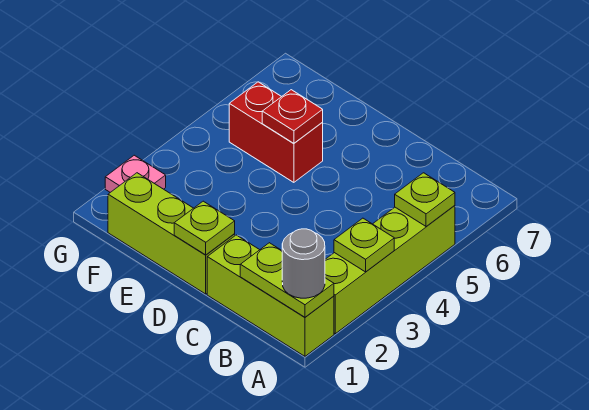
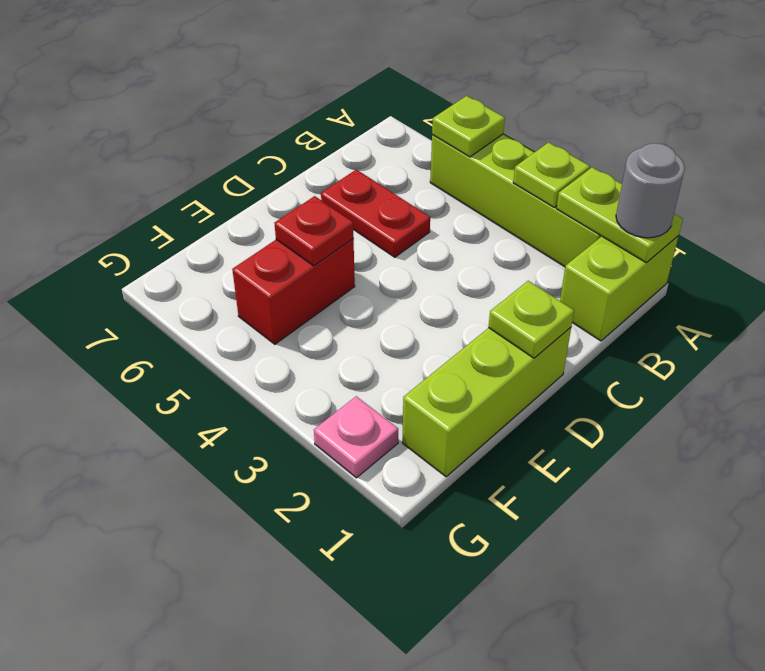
lime brick A1:C1 level 1 -> lime brick A1:B1 level 1
lime plate A1:B1 level 2 -> lime plate A1:A2 level 2
none -> red plate C5:C6 level 1

